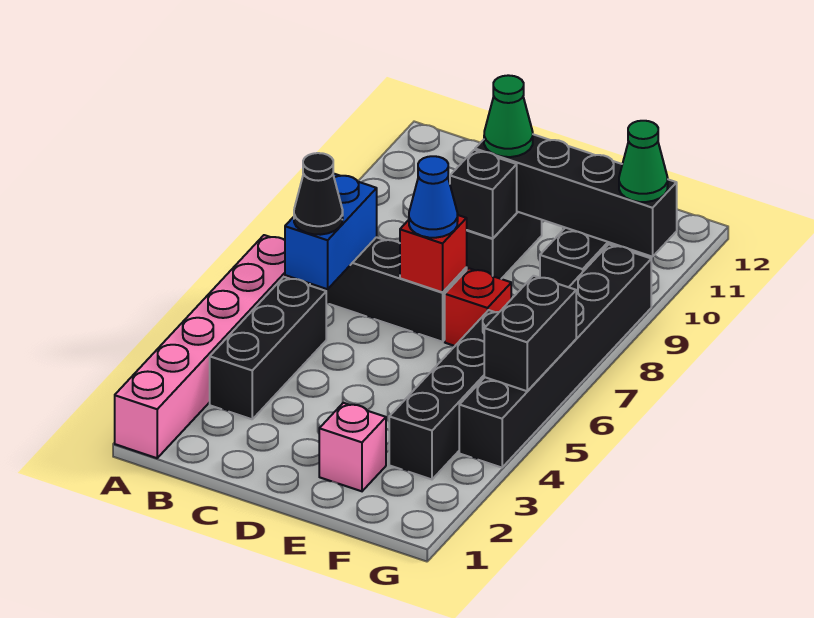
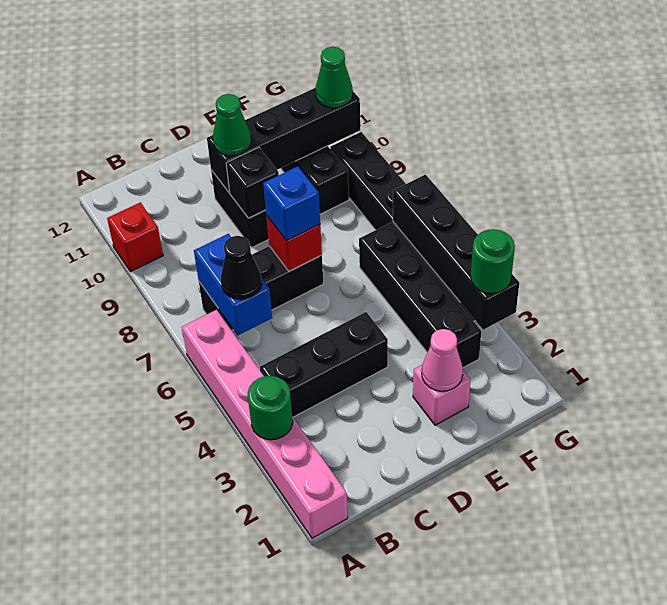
none -> green round brick A3 level 2
black brick B3:B5 level 1 -> black brick B4:D4 level 1
blue cone D7 level 3 -> blue brick D7 level 3
none -> pink cone E2 level 2
red brick E7 level 1 -> red brick A10 level 1
none -> green round brick G3 level 3
black brick G5:G6 level 2 -> black brick G3:G6 level 2

